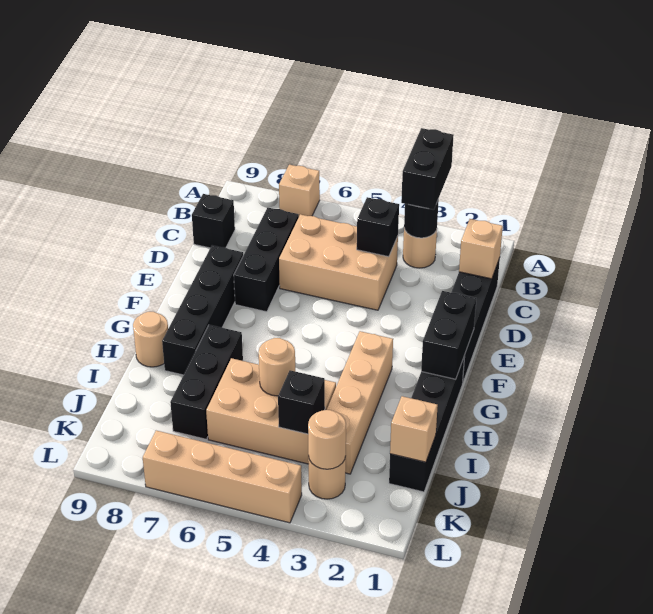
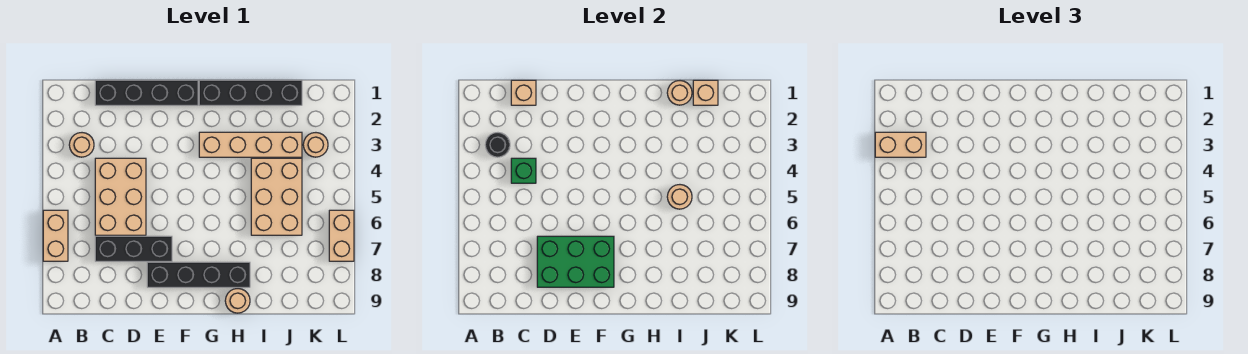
black brick A3:B3 level 3 -> tan brick A3:B3 level 3
tan brick A7 level 1 -> tan brick A6:A7 level 1
black brick C4 level 2 -> green brick C4 level 2
black brick C9 level 1 -> none
none -> green brick D7:F8 level 2
black brick F1:G1 level 2 -> none
black brick H7:J7 level 1 -> none
black brick J4 level 2 -> none
tan round brick K3 level 2 -> tan round brick I1 level 2
tan brick L4:L7 level 1 -> tan brick L6:L7 level 1

